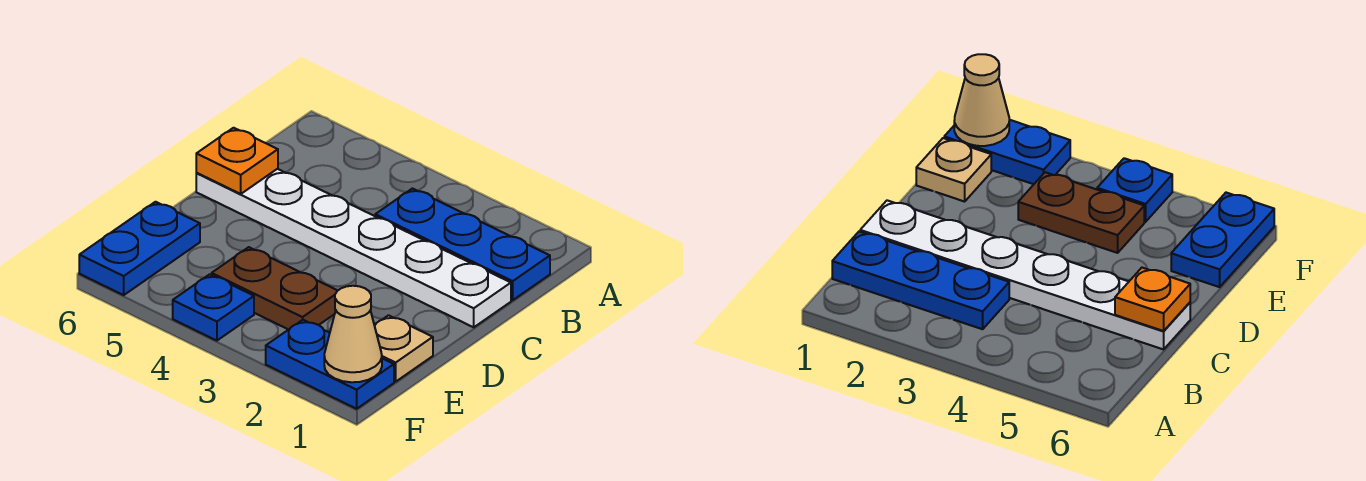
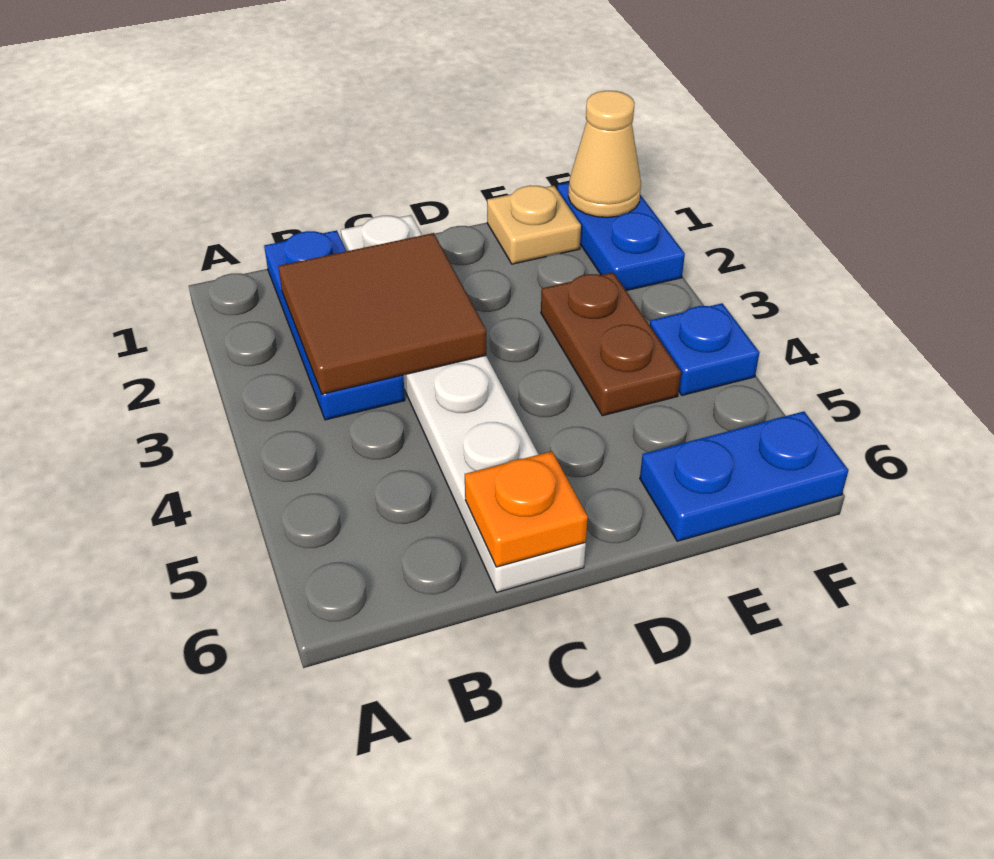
none -> brown tile B2:C3 level 2

